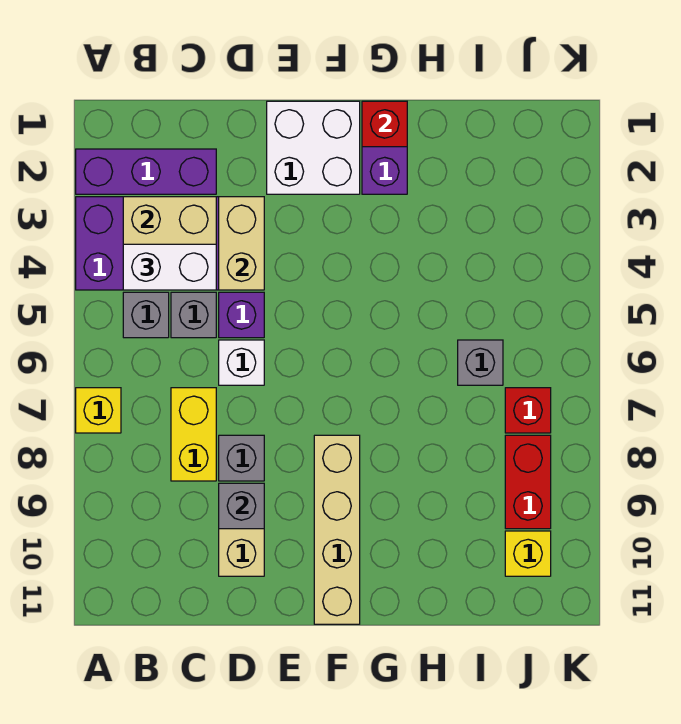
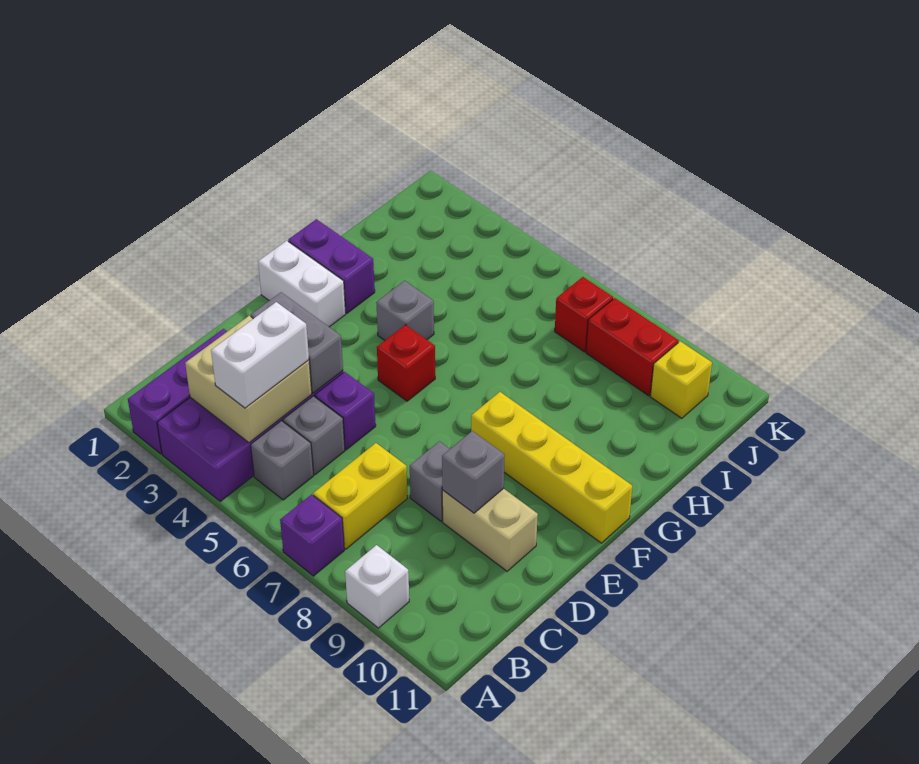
yellow brick A7 level 1 -> purple brick A7 level 1
yellow brick C7:C8 level 1 -> yellow brick B7:C7 level 1
tan brick D3:D4 level 2 -> grey brick D3:D4 level 2
white brick D6 level 1 -> white brick A9 level 1
white brick E1:F2 level 1 -> white brick F1:F2 level 1
tan brick F8:F11 level 1 -> yellow brick F8:F11 level 1
red brick G1 level 2 -> red brick F5 level 1
grey brick I6 level 1 -> grey brick G4 level 1

